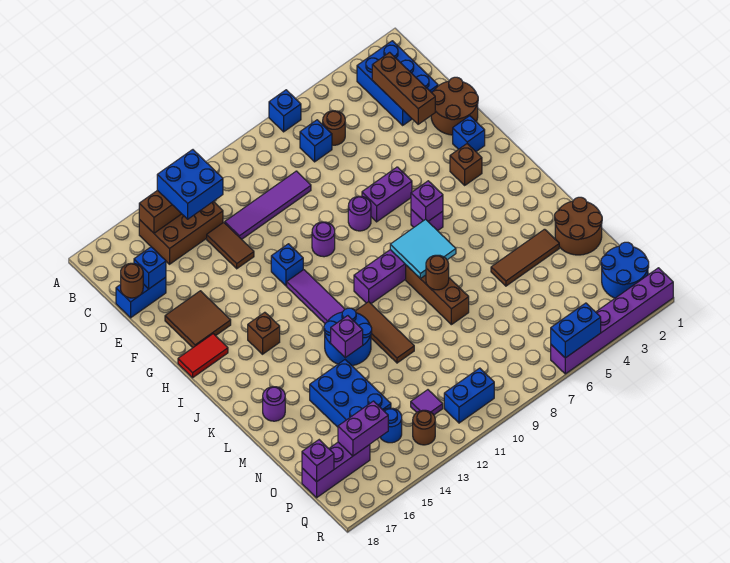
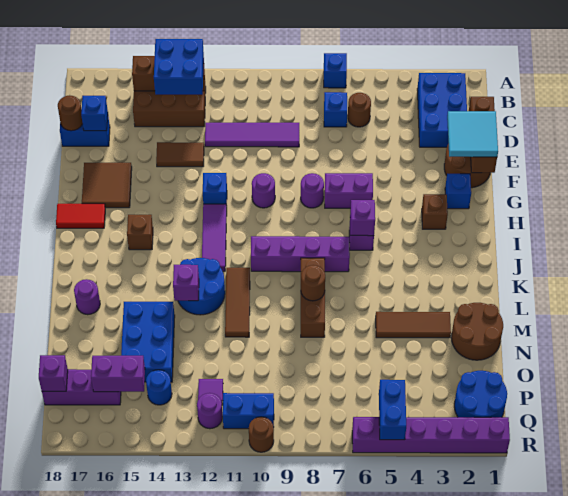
brown brick C3:E3 level 2 -> brown brick D1:F1 level 2
brown tile D13:E13 level 1 -> brown tile E13:E14 level 1
cyan tile J7:K8 level 2 -> cyan tile E1:F2 level 3
none -> purple round brick Q12 level 1
brown round brick Q13 level 1 -> brown round brick R10 level 1
blue brick R5:R6 level 2 -> blue brick Q5:R5 level 2

